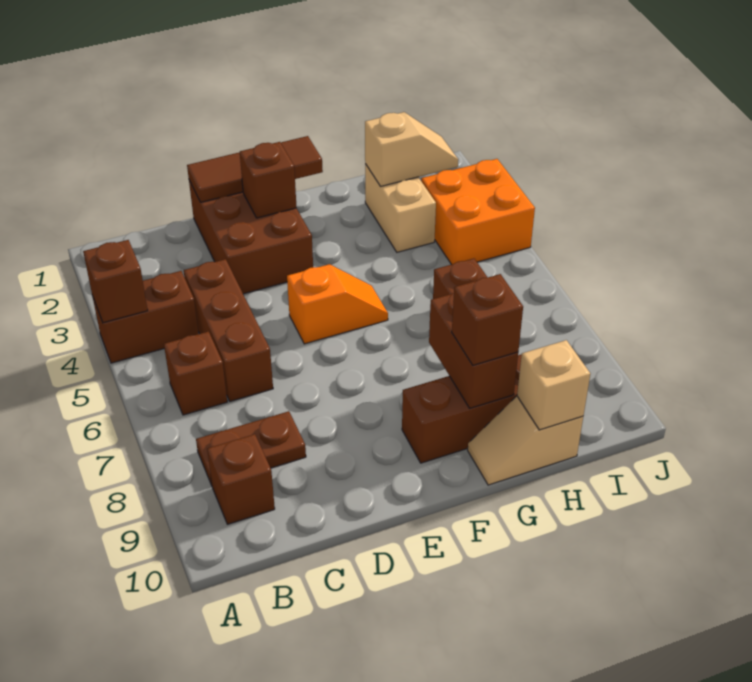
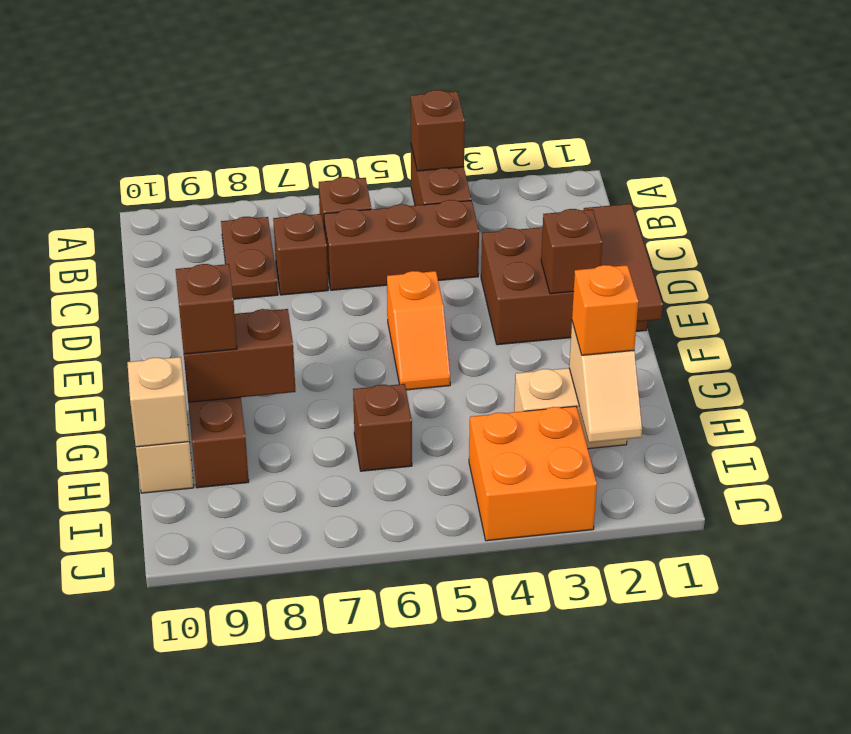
brown brick B9 level 1 -> brown brick C7 level 1
none -> orange brick H2 level 3

